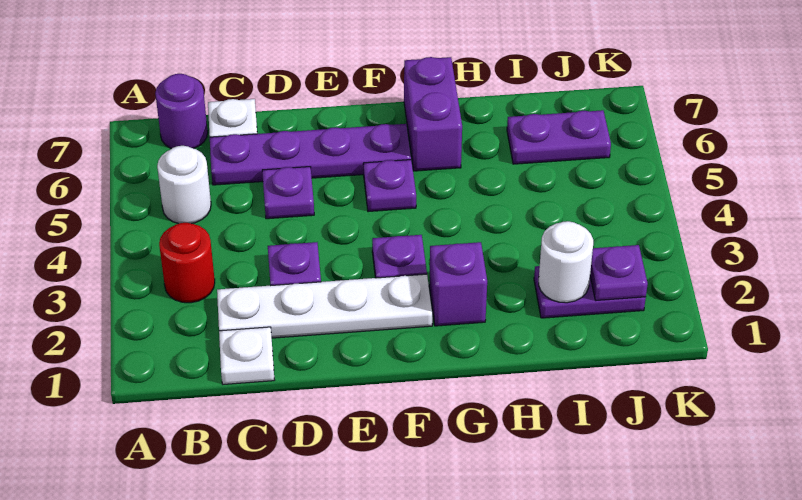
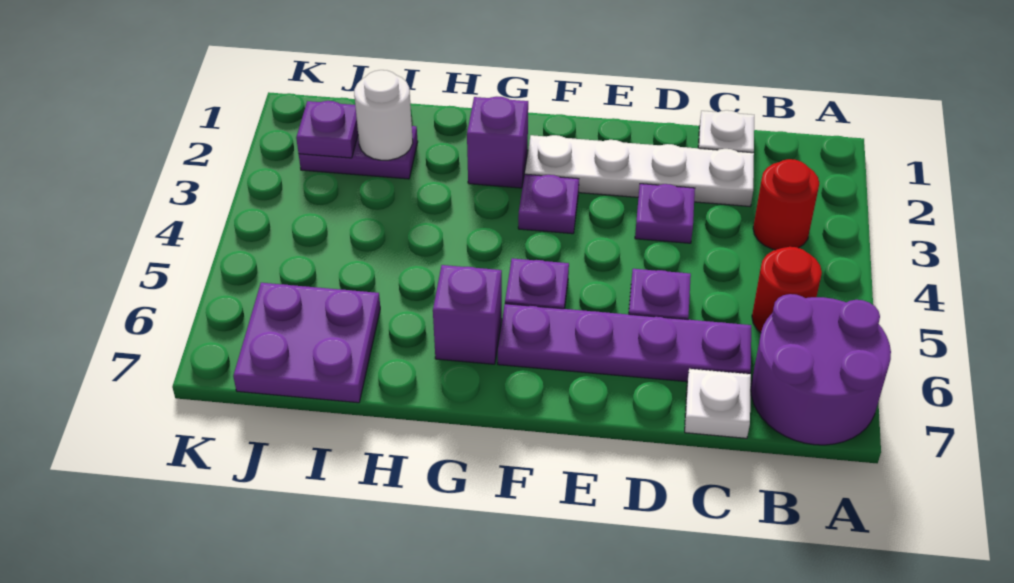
white round brick B5 level 1 -> red round brick B5 level 1
purple round brick B7 level 1 -> purple round brick A6:B7 level 1
purple brick G6:G7 level 1 -> purple brick G6 level 1
purple plate I6:J6 level 1 -> purple plate I6:J7 level 1

